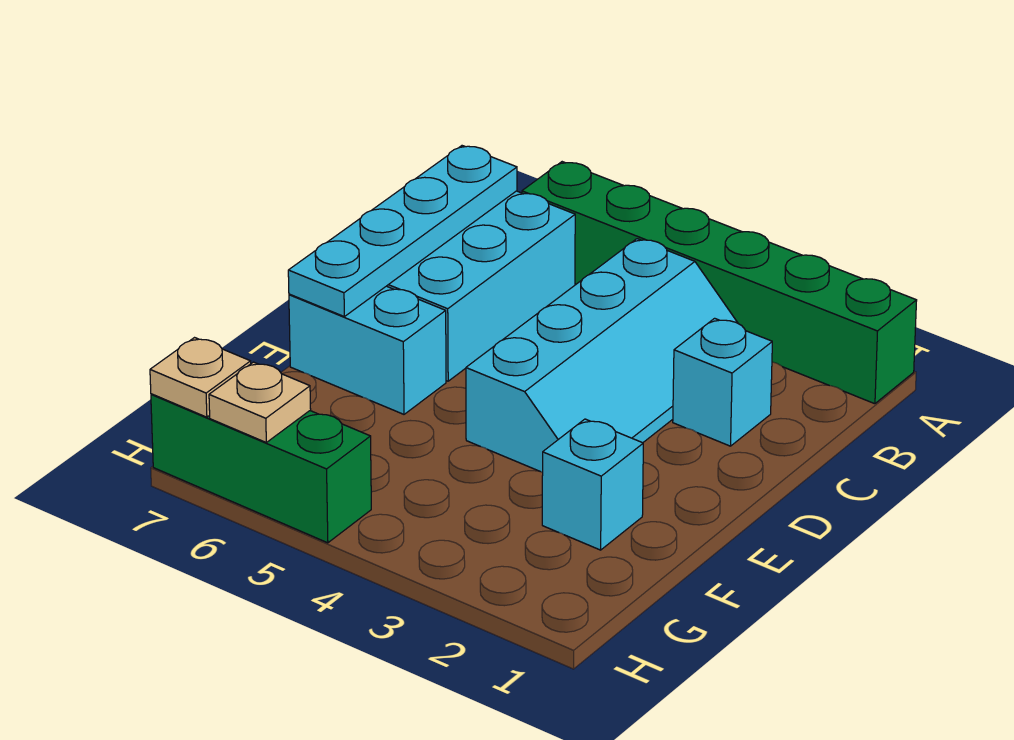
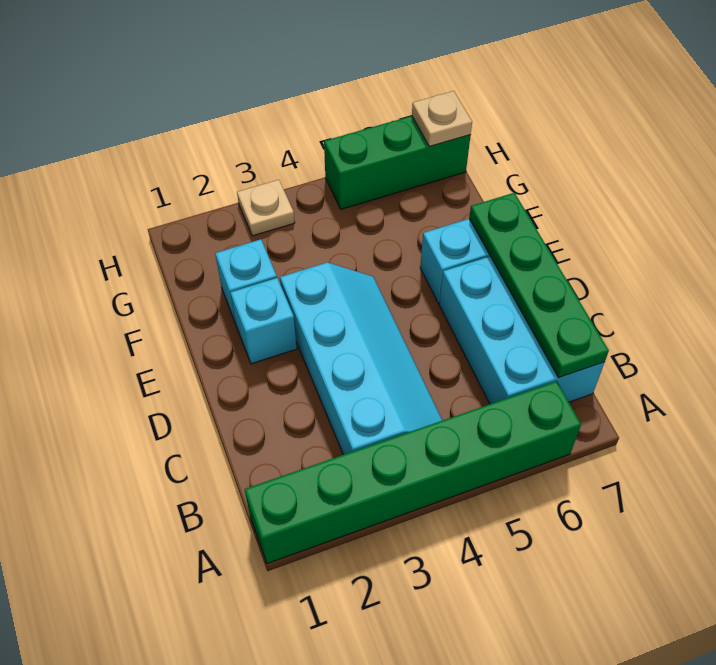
cyan slope B3:E4 level 1 top 4 -> cyan slope B3:E4 level 1 top 3
cyan plate B7:E7 level 2 -> green plate B7:E7 level 2
cyan brick C2 level 1 -> cyan brick E2 level 1
tan plate H6 level 2 -> tan plate H3 level 1

